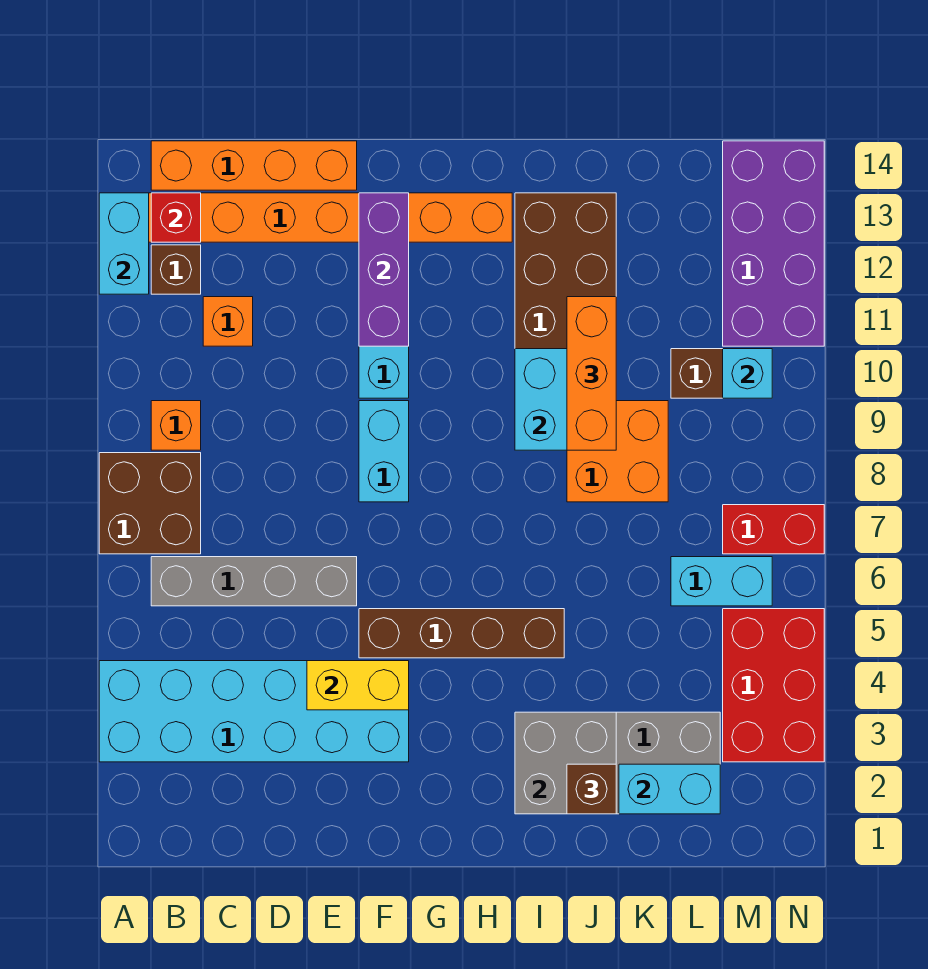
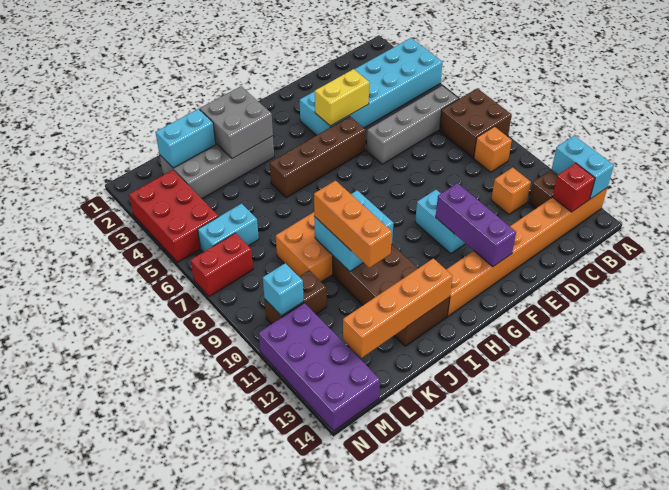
orange brick B14:E14 level 1 -> orange brick I13:L13 level 2
cyan brick F8:F9 level 1 -> none
brown brick J2 level 3 -> none

